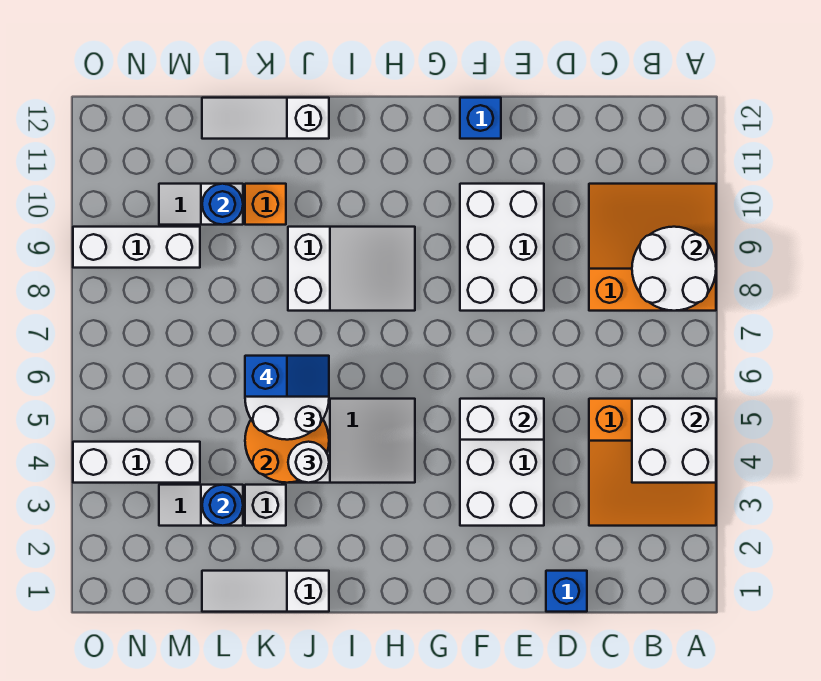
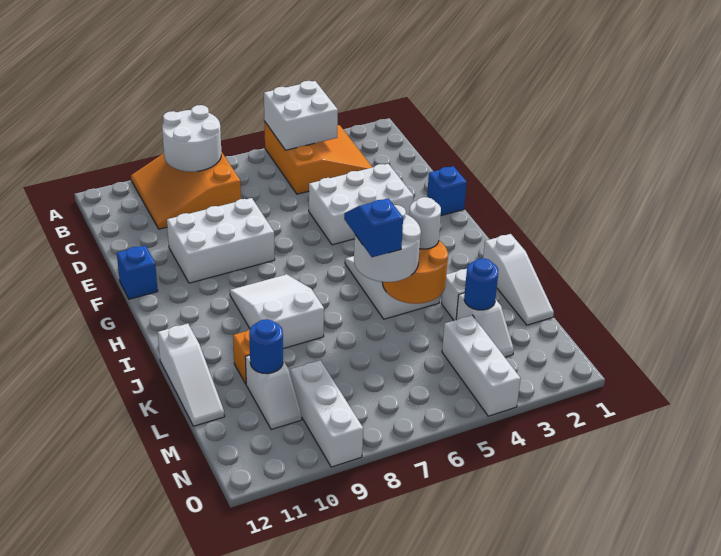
blue brick D1 level 1 -> blue brick F1 level 1
white brick E5:F5 level 2 -> none

